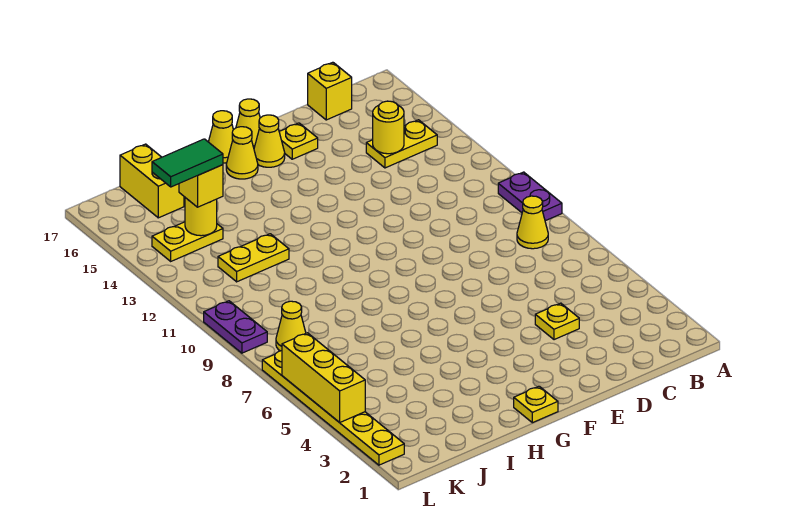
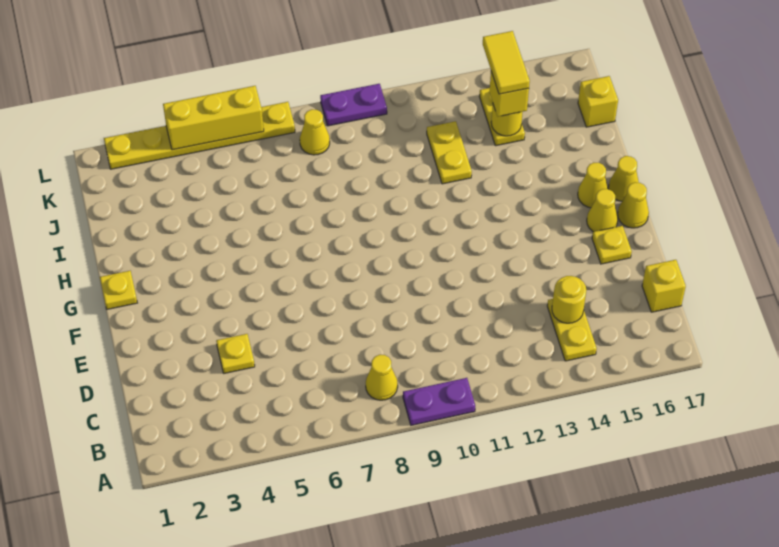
green tile J14:K14 level 4 -> yellow tile J14:K14 level 4
yellow brick J16:J17 level 1 -> yellow brick J17 level 1

